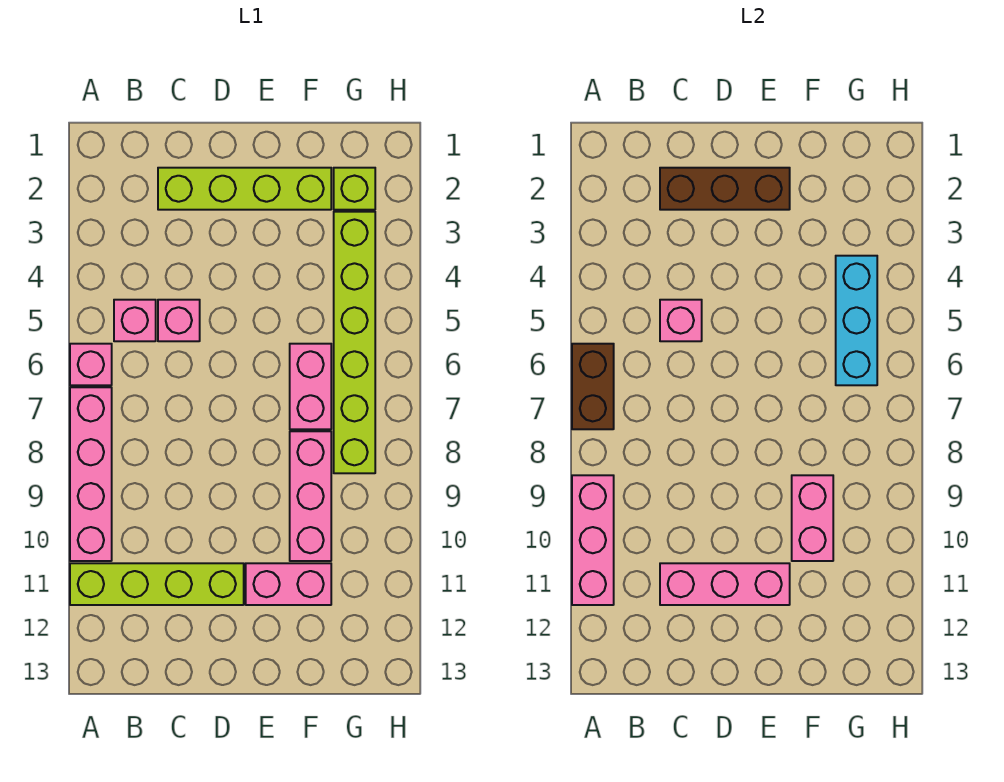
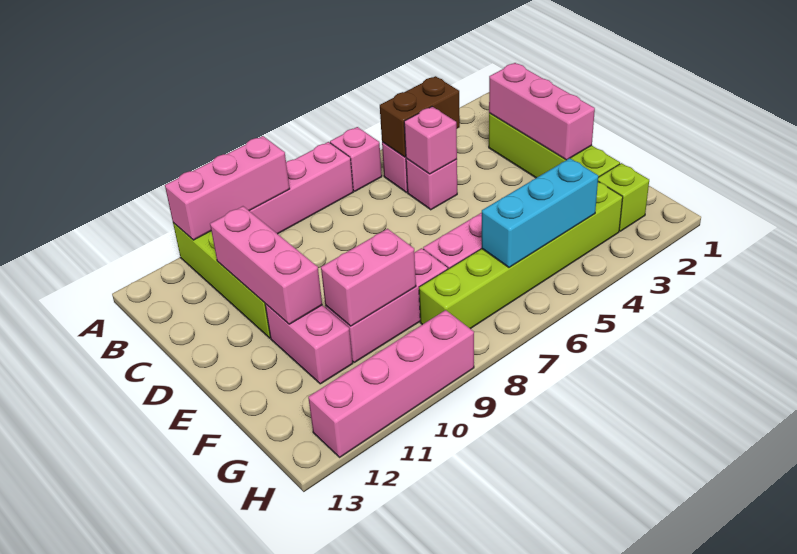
brown brick A6:A7 level 2 -> brown brick B4:B5 level 2
brown brick C2:E2 level 2 -> pink brick C2:E2 level 2
none -> pink brick H9:H12 level 1

